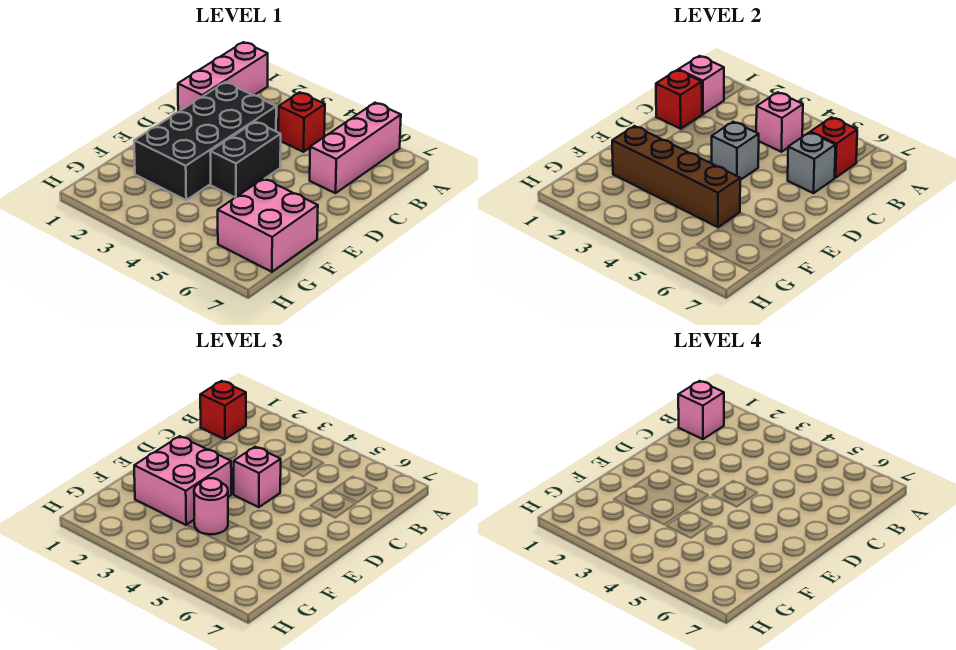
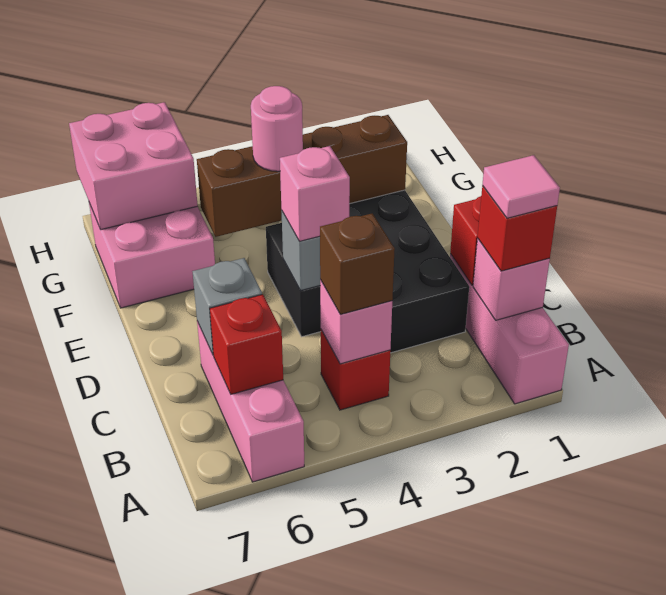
pink brick B1 level 4 -> pink tile B1 level 4
none -> brown brick B4 level 3
pink brick E2:F3 level 3 -> pink brick G6:H7 level 2

